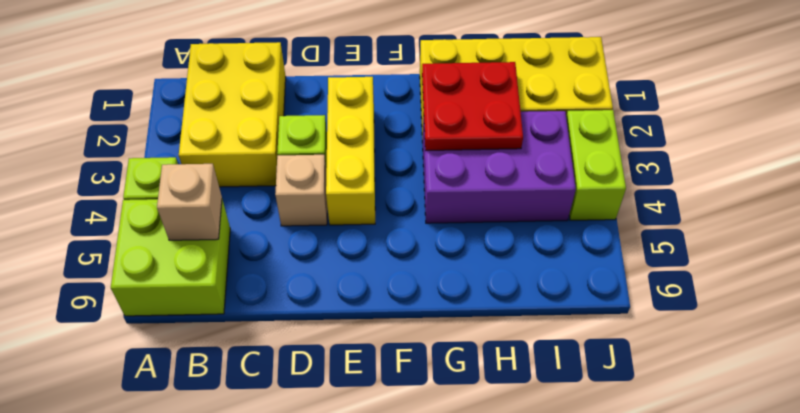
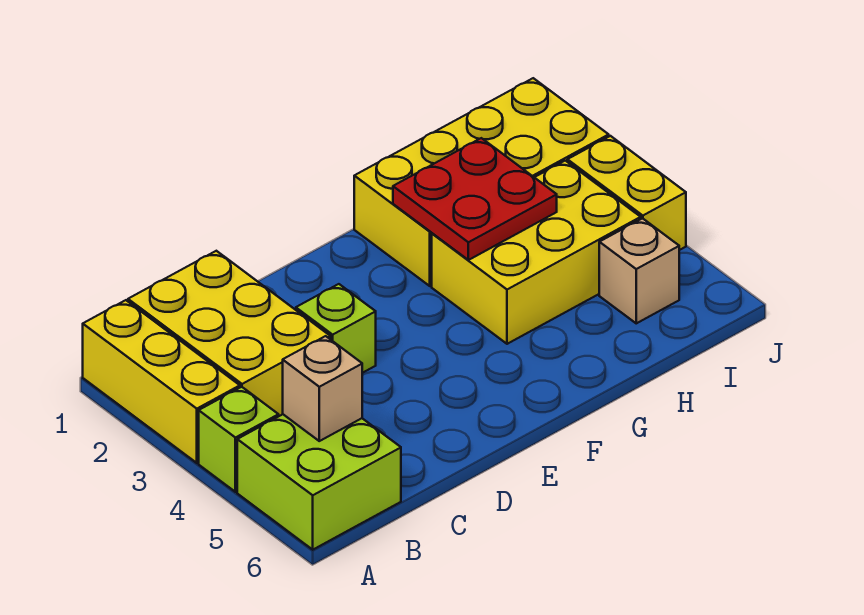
tan brick D4 level 1 -> tan brick I5 level 1
yellow brick E2:E4 level 1 -> yellow brick A1:A3 level 1
purple brick G3:I4 level 1 -> yellow brick G3:I4 level 1
lime brick J3:J4 level 1 -> yellow brick J3:J4 level 1

